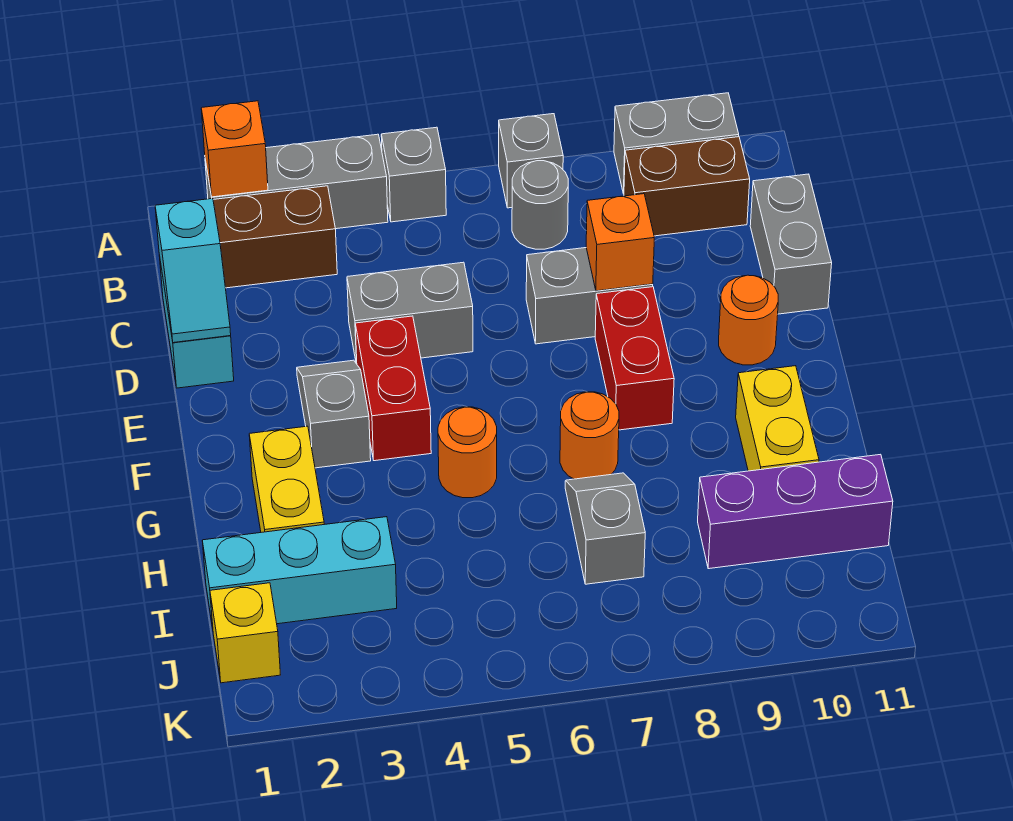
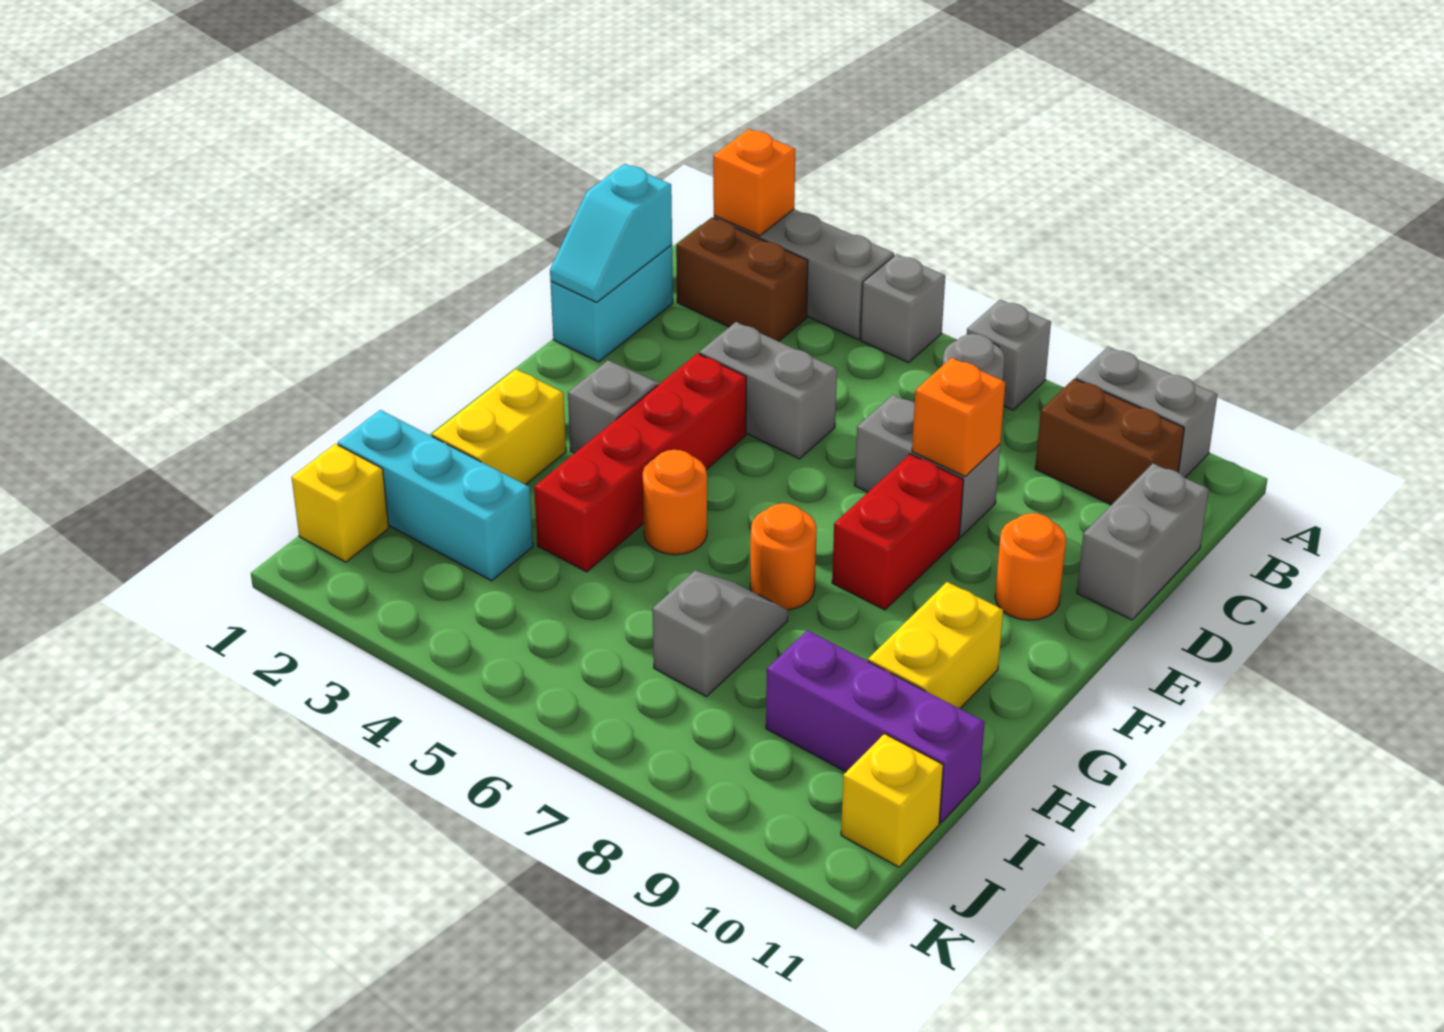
red brick E4:F4 level 1 -> red brick E4:H4 level 1
none -> yellow brick J11 level 1

